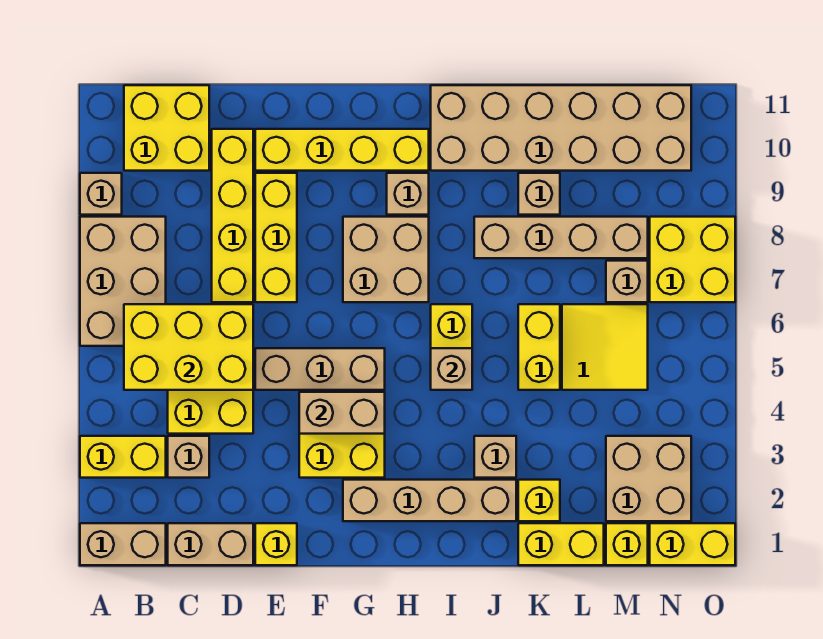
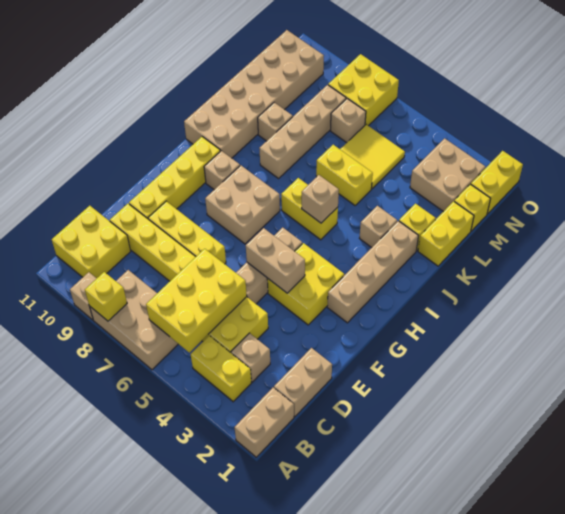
yellow brick A3:B3 level 1 -> yellow brick B3:B4 level 1
yellow brick E1 level 1 -> yellow brick A8 level 2
tan brick F4:G4 level 2 -> tan brick F4:F5 level 2

